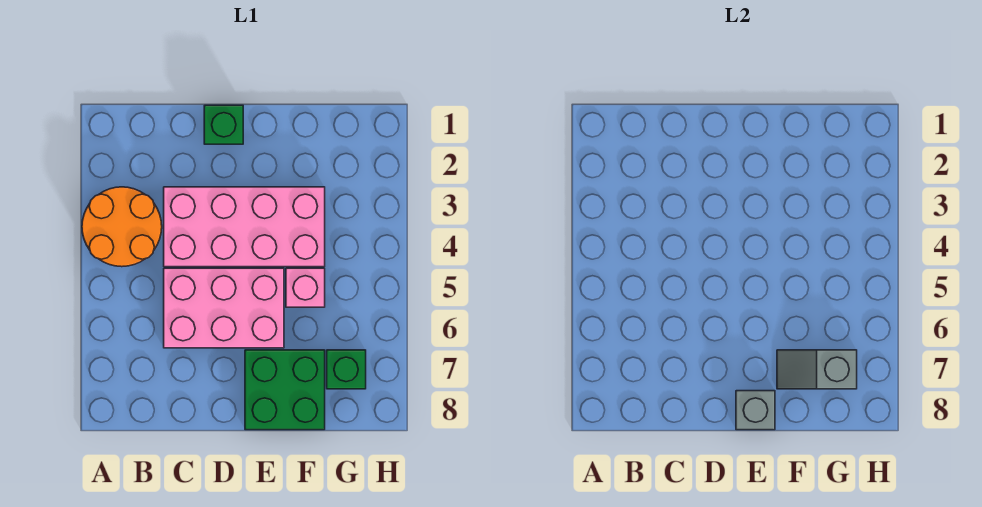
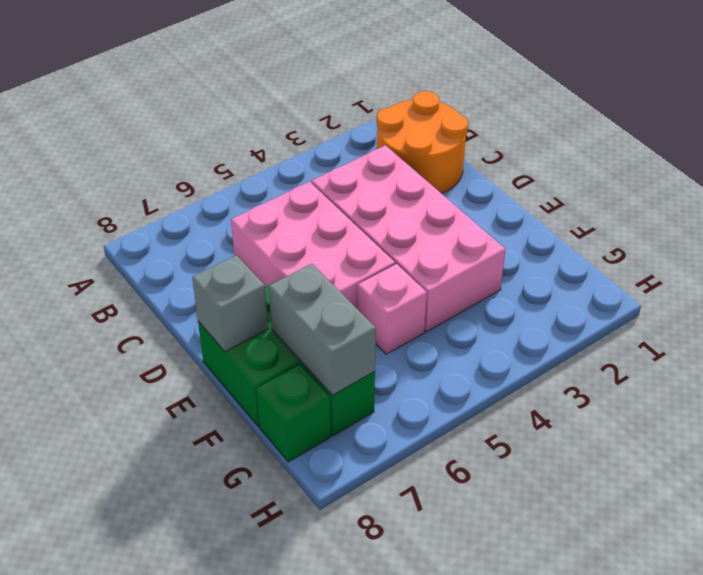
orange round brick A3:B4 level 1 -> orange round brick B1:C2 level 1
green brick D1 level 1 -> green brick G8 level 1
grey slope F7:G7 level 2 top G -> grey brick F7:G7 level 2

